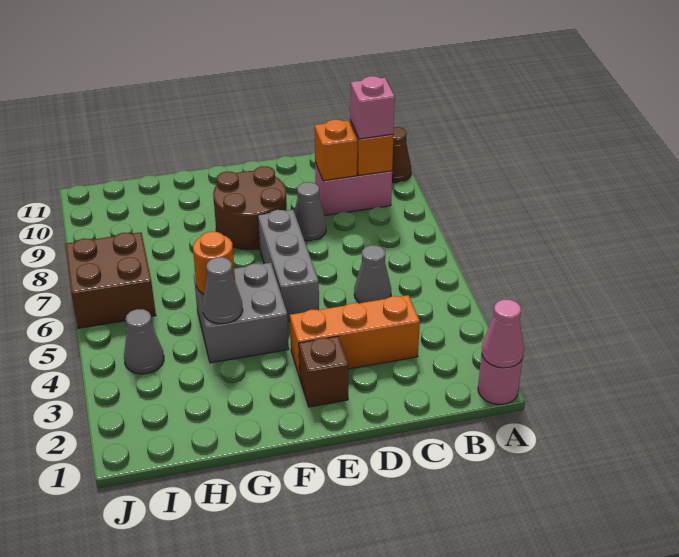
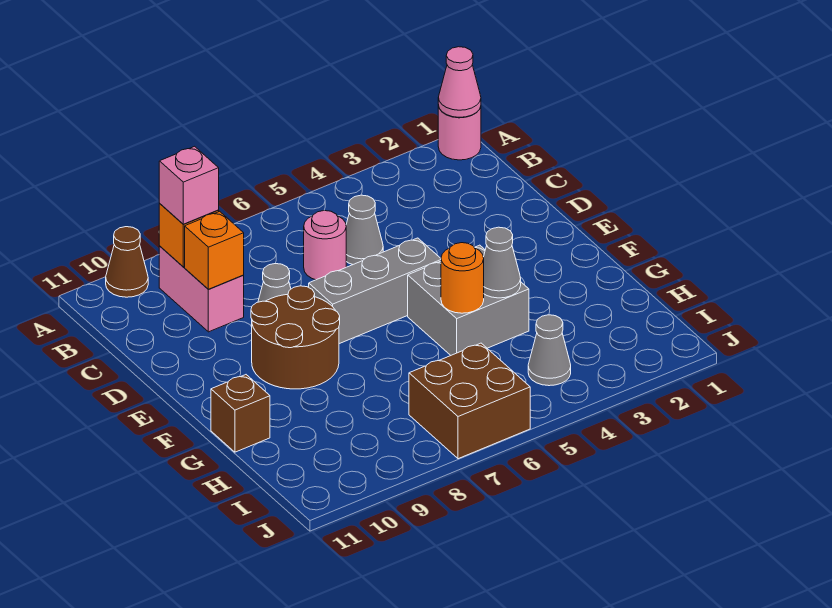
orange brick C3:E3 level 1 -> none
none -> pink round brick C6 level 1
brown brick E2 level 1 -> brown brick G11 level 1

